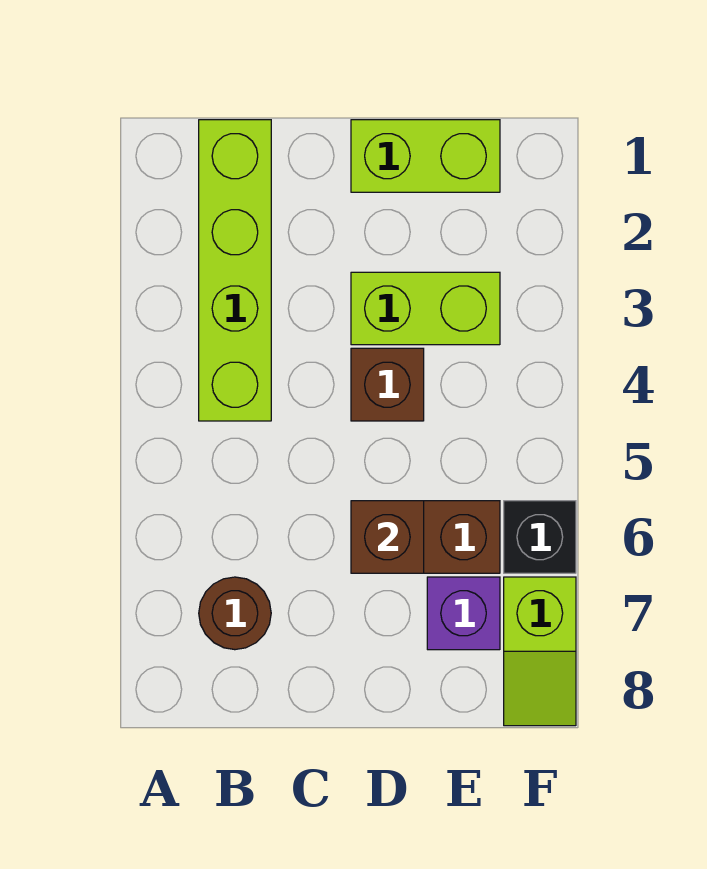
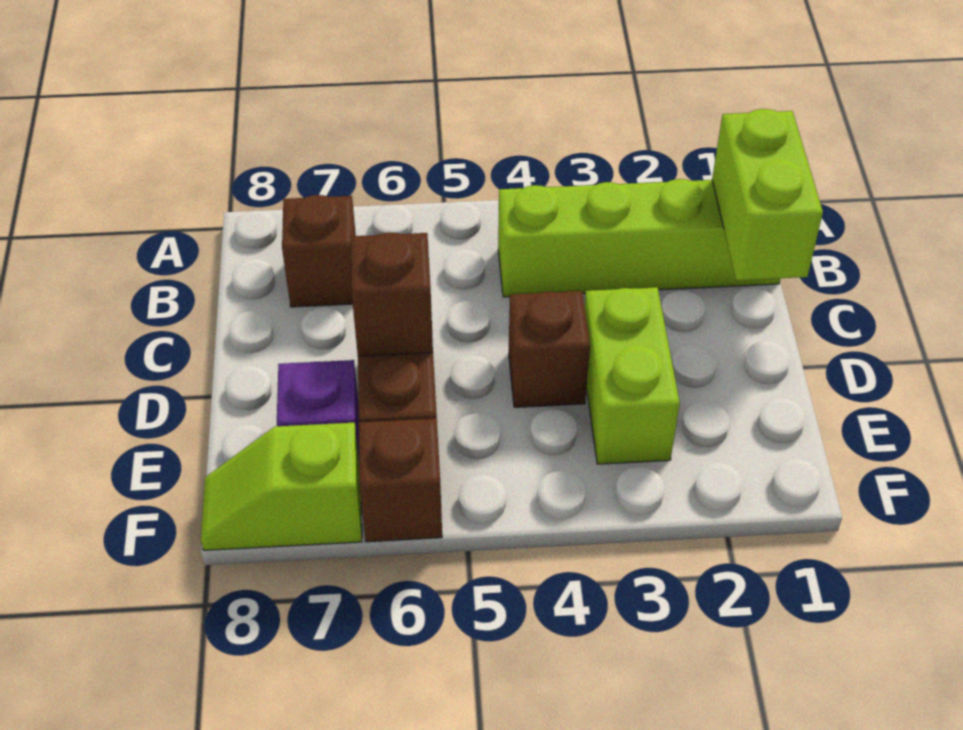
brown round brick B7 level 1 -> brown brick B7 level 1
lime brick D1:E1 level 1 -> lime brick B1:C1 level 2
black brick F6 level 1 -> brown brick F6 level 1

